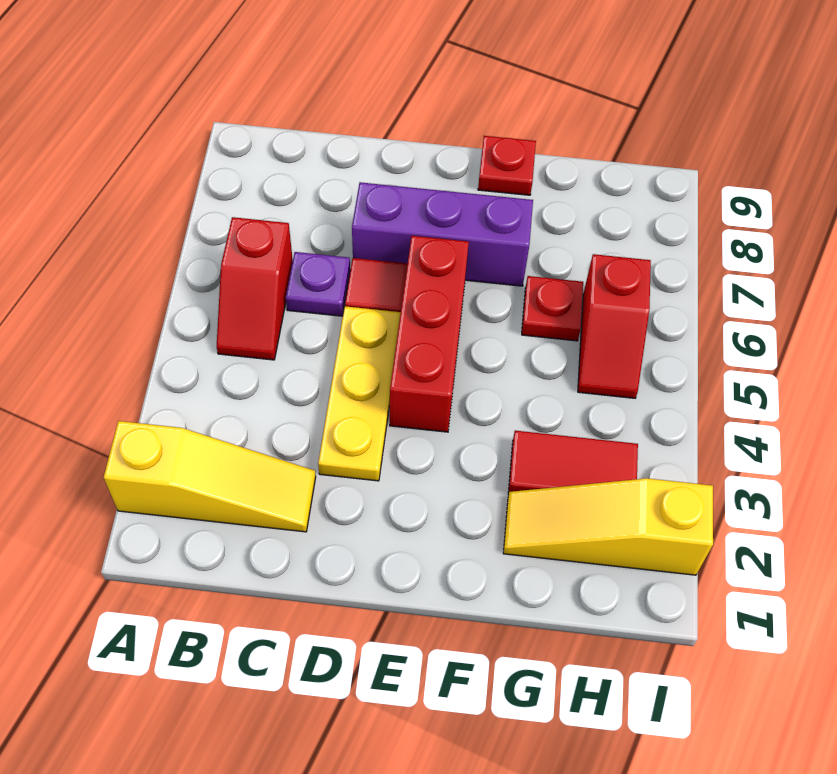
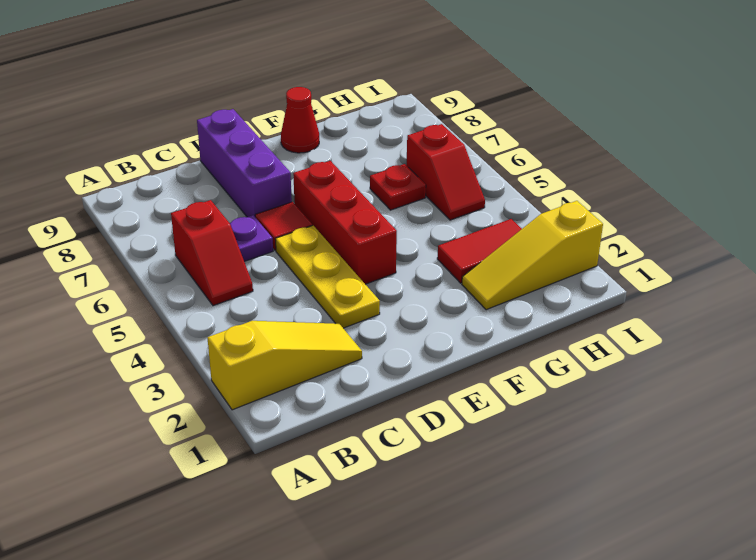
purple brick D7:F7 level 1 -> purple brick D7:D9 level 1
red plate F9 level 1 -> red cone F9 level 1

